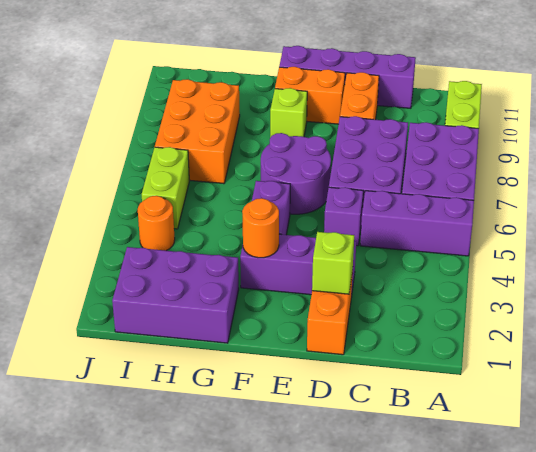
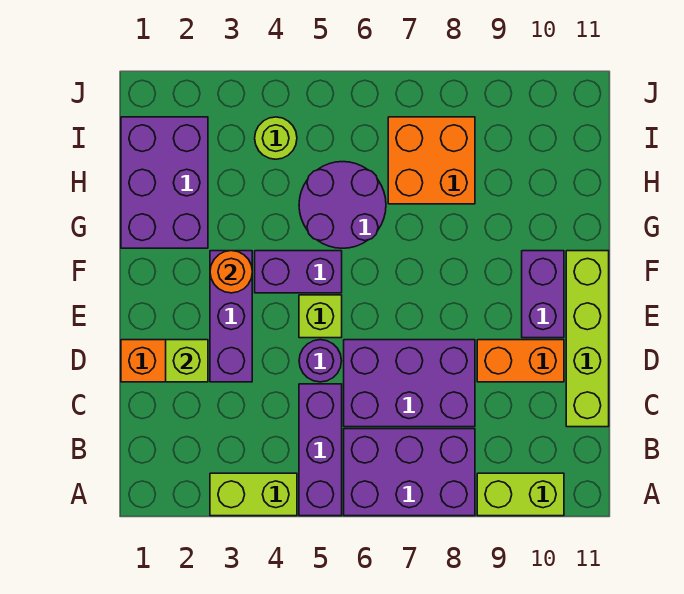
purple brick C11:F11 level 1 -> lime brick C11:F11 level 1
purple brick D5 level 1 -> purple round brick D5 level 1
purple round brick E6:F7 level 1 -> purple round brick G5:H6 level 1
orange brick E10:F10 level 1 -> purple brick E10:F10 level 1
lime brick F9 level 1 -> lime brick E5 level 1
orange brick H7:I9 level 1 -> orange brick H7:I8 level 1
orange round brick I4 level 1 -> lime round brick I4 level 1
lime brick I5:I6 level 1 -> lime brick A3:A4 level 1

